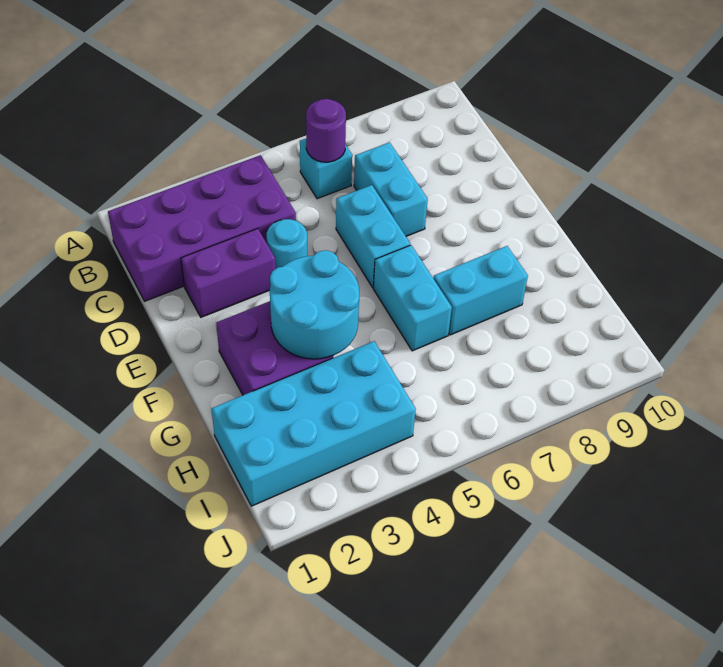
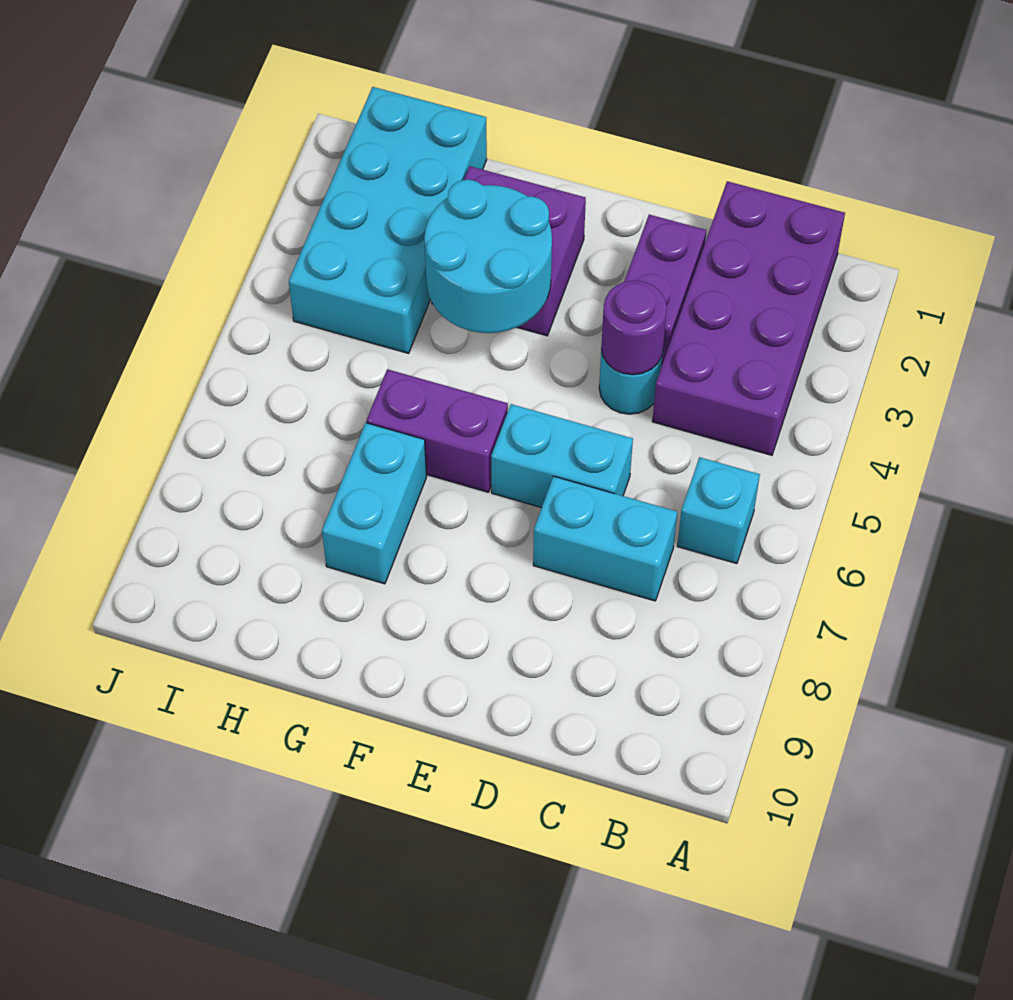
purple round brick B6 level 2 -> purple round brick D4 level 2
cyan brick F6:G6 level 1 -> purple brick F6:G6 level 1

